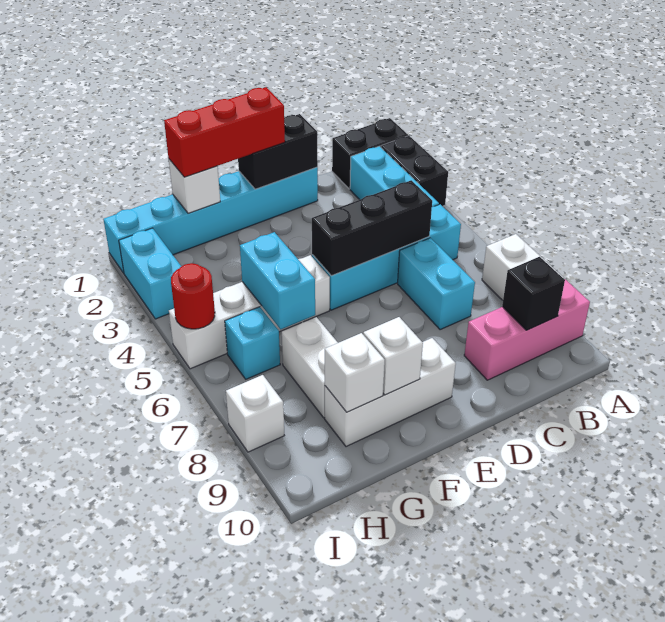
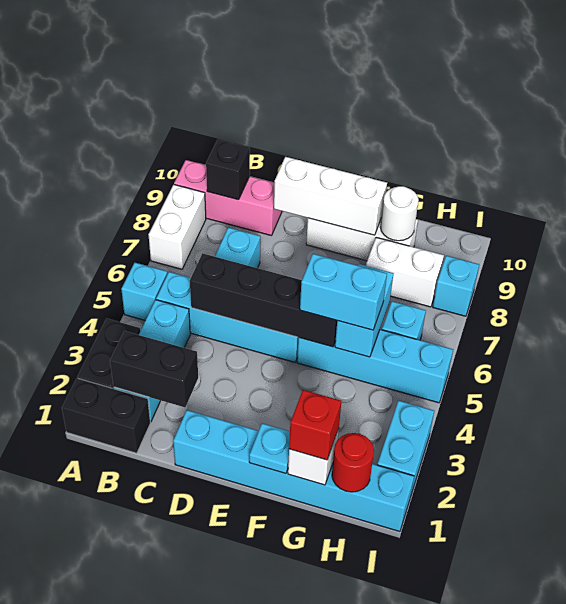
none -> cyan brick A5 level 1
black brick C5:E5 level 2 -> black brick C5:F5 level 2
black brick D1:E1 level 2 -> black brick B2:C2 level 2
red brick E1:G1 level 3 -> red brick G1 level 3
none -> cyan plate F1 level 2
white brick F5:I5 level 1 -> cyan brick F5:I5 level 1
none -> cyan brick F5:G5 level 3
white brick F9 level 2 -> white brick D9:F9 level 2
white brick G7:G8 level 1 -> white brick G8:H8 level 1
white brick G9 level 2 -> white round brick G9 level 2
red round brick I5 level 2 -> red round brick H1 level 2
white brick I8 level 1 -> cyan brick I8 level 1

